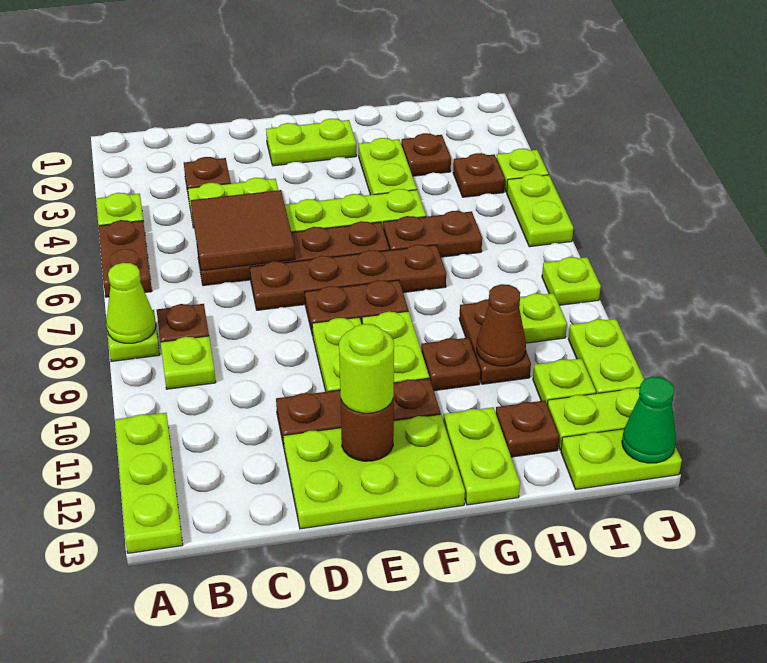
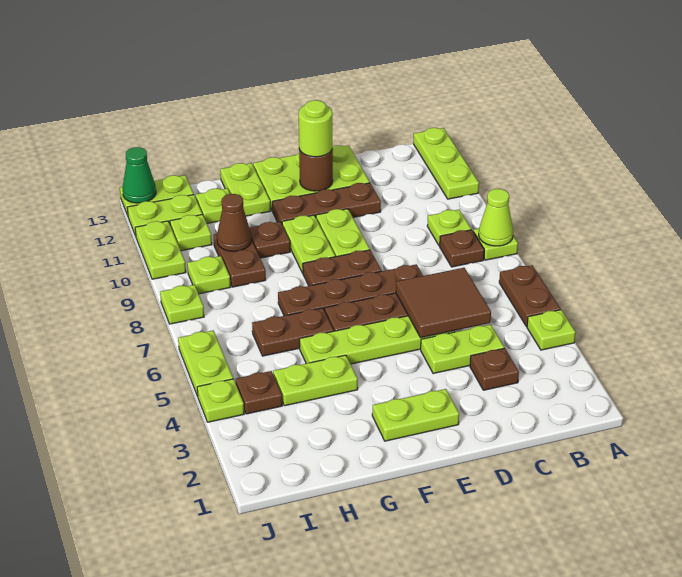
lime plate G3:G4 level 1 -> lime plate G4:H4 level 1
brown plate H3 level 1 -> none
brown plate H12 level 1 -> lime plate H12 level 1

